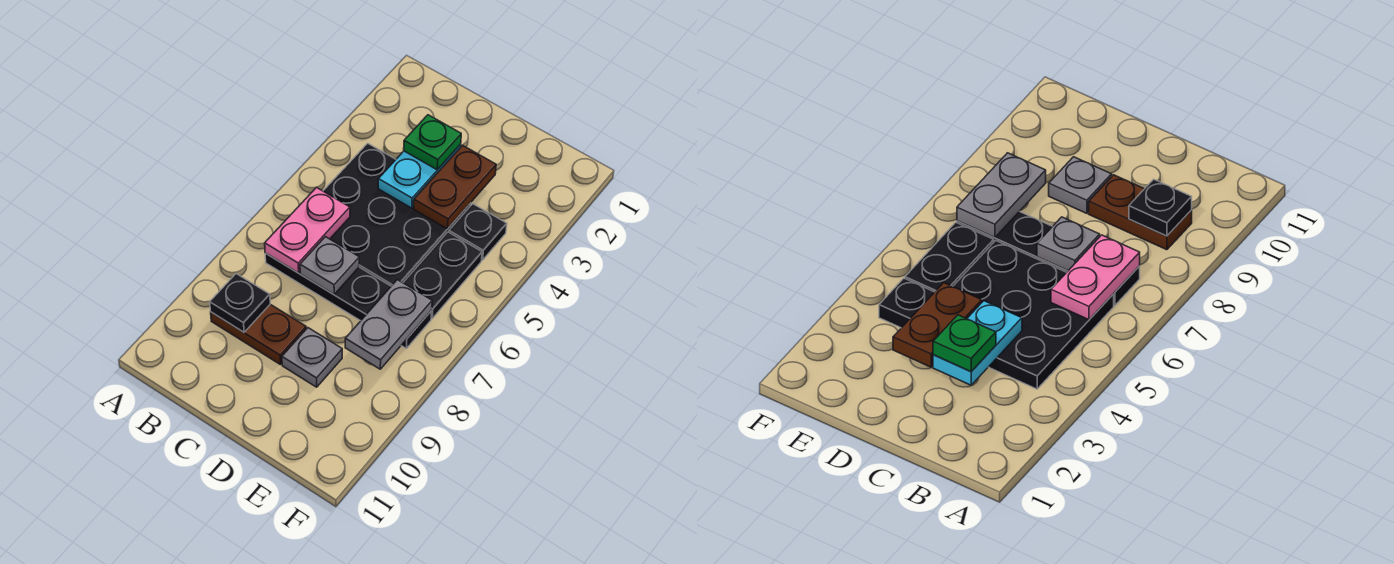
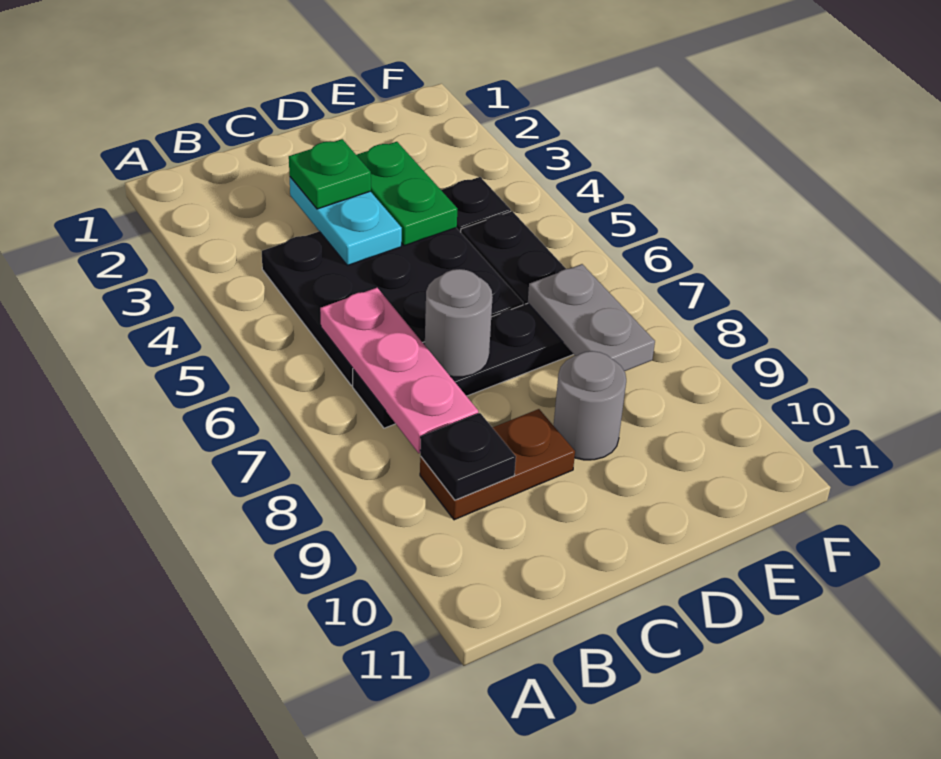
pink plate B6:B7 level 2 -> pink plate B6:B8 level 2
grey plate C7 level 2 -> grey round brick C7 level 2
brown plate D3:D4 level 2 -> green plate D3:D4 level 2
grey plate D9 level 1 -> grey round brick D9 level 1

